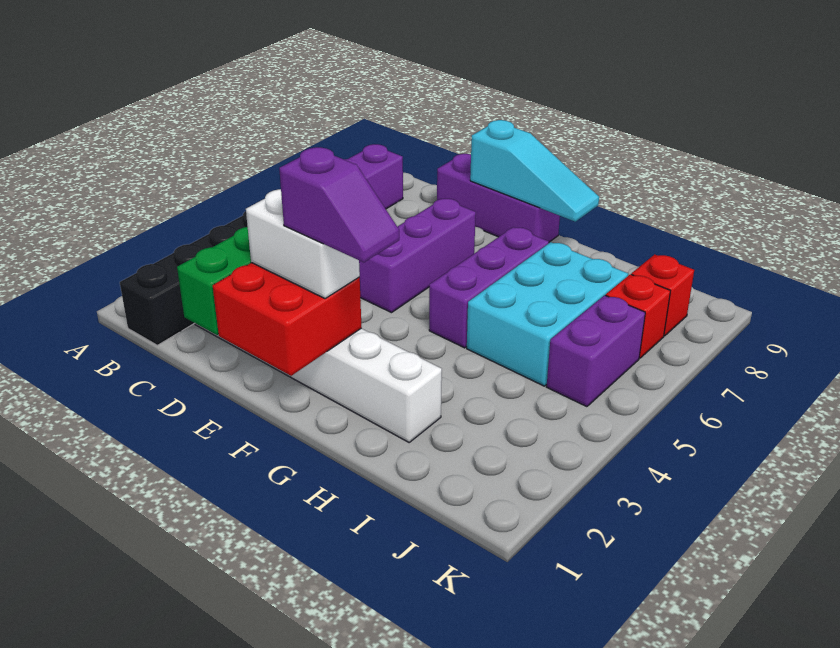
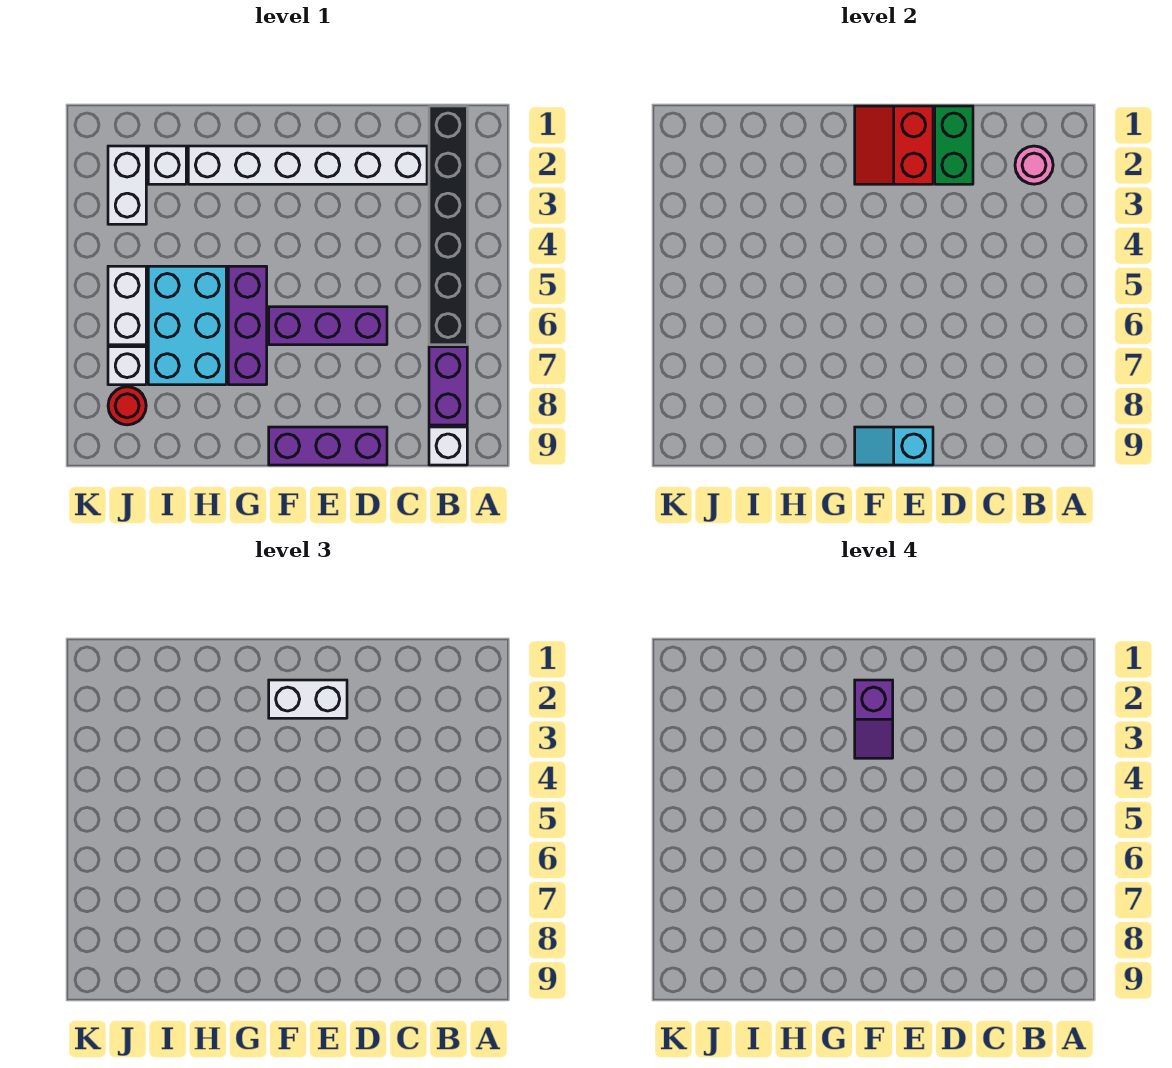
none -> pink round brick B2 level 2
none -> white brick B9 level 1
red brick E1:F2 level 2 -> red slope E1:F2 level 2 top E
purple brick E5:E7 level 1 -> purple brick D6:F6 level 1
cyan slope E9:G9 level 2 top E -> cyan slope E9:F9 level 2 top E
purple slope F2:G2 level 4 top F -> purple slope F2:F3 level 4 top 2
none -> white brick I2 level 1
none -> white brick J2:J3 level 1
purple brick J5:J6 level 1 -> white brick J5:J6 level 1
red brick J7 level 1 -> white brick J7 level 1
red brick J8 level 1 -> red round brick J8 level 1

